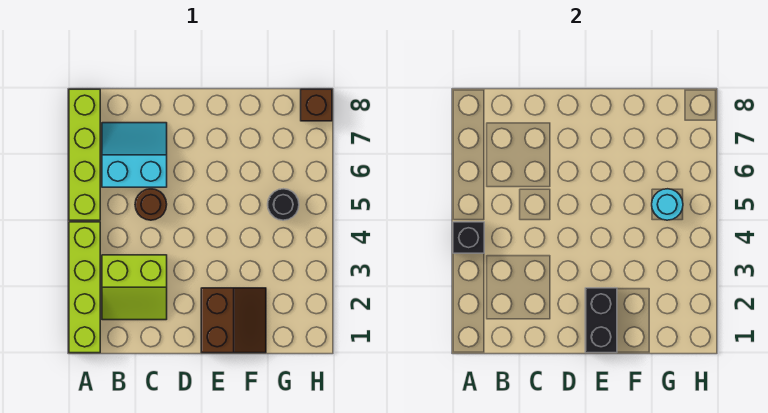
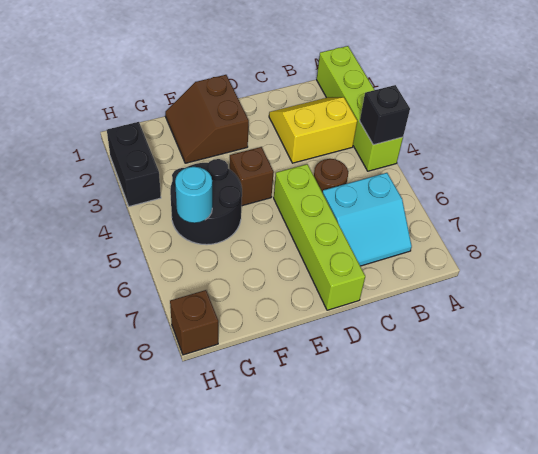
lime brick A5:A8 level 1 -> lime brick D5:D8 level 1
lime slope B2:C3 level 1 top 3 -> yellow slope B2:C3 level 1 top 3
black brick E1:E2 level 2 -> black brick H2:H3 level 1
none -> brown brick E4 level 1
black round brick G5 level 1 -> black round brick F4:G5 level 1

